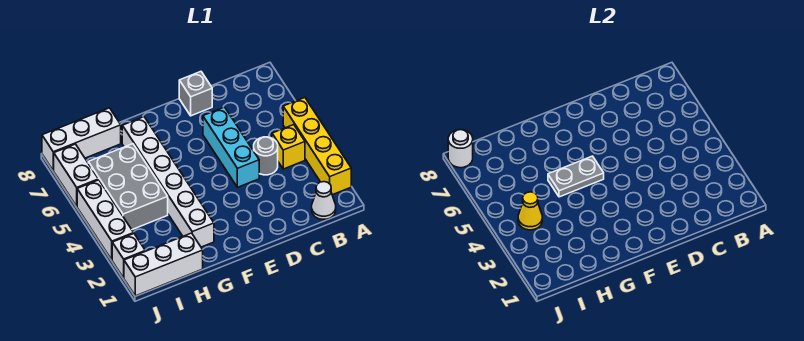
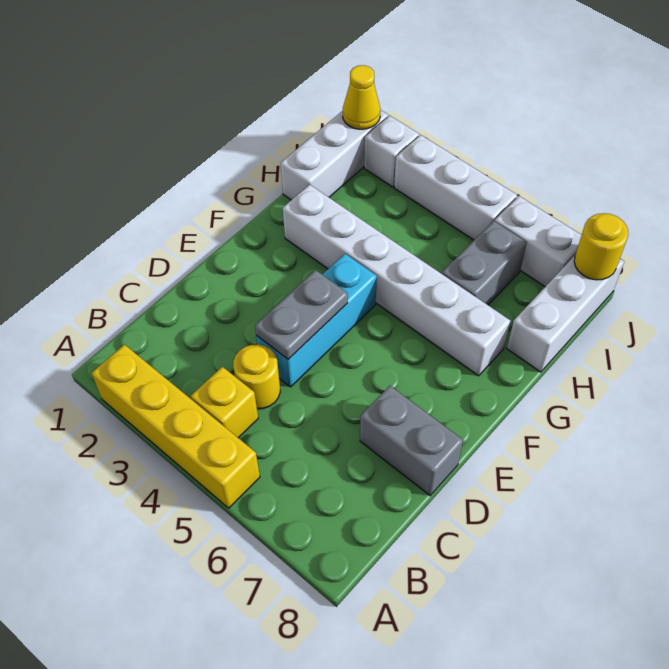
white cone B1 level 1 -> none
grey round brick C4 level 1 -> yellow round brick C4 level 1
cyan brick D4:D6 level 1 -> cyan brick D4:F4 level 1
grey brick D8 level 1 -> grey brick D7:D8 level 1
grey plate F5:G5 level 2 -> grey plate D4:E4 level 2
grey brick H4:I6 level 1 -> grey brick H6:I6 level 1
yellow cone I4 level 2 -> yellow cone J1 level 2
white round brick J8 level 2 -> yellow round brick J8 level 2

